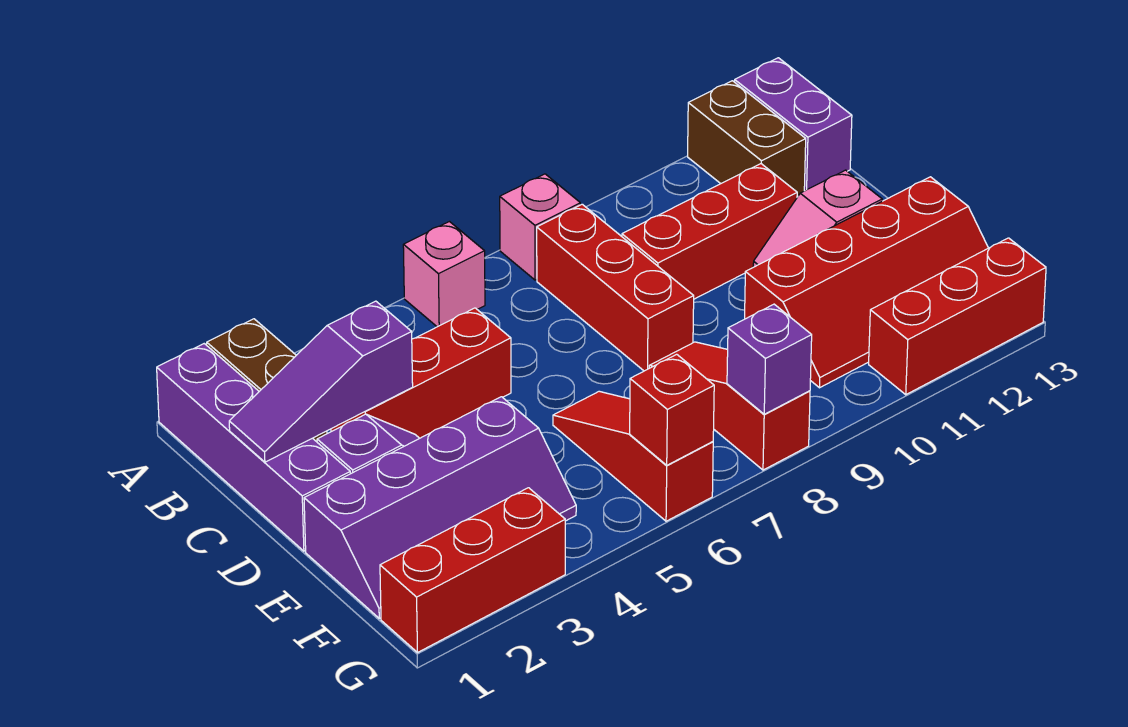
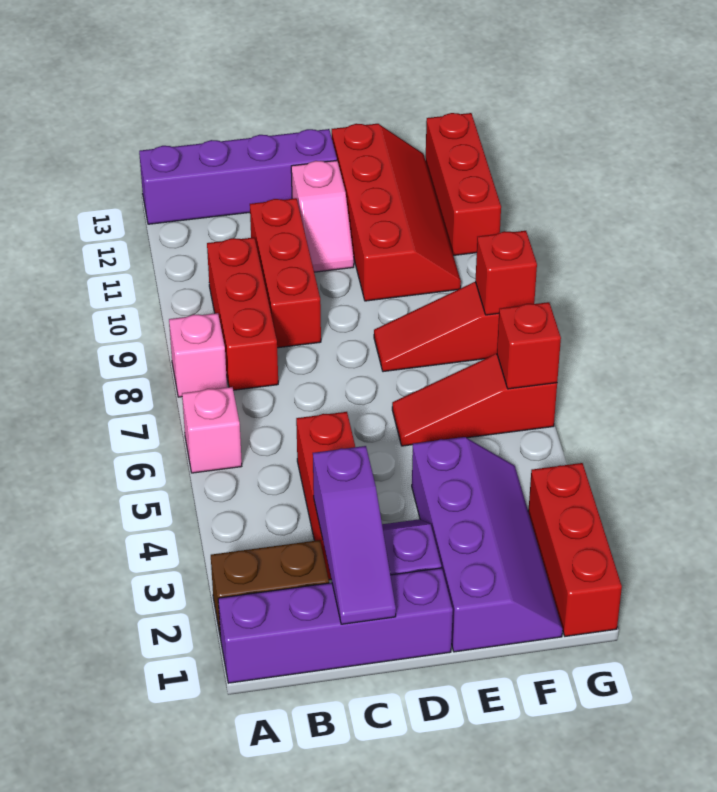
brown brick A12:B12 level 1 -> none
purple brick A13:B13 level 1 -> purple brick A13:D13 level 1
red brick B8:D8 level 1 -> red brick B8:B10 level 1
purple brick G8 level 2 -> red brick G8 level 2

